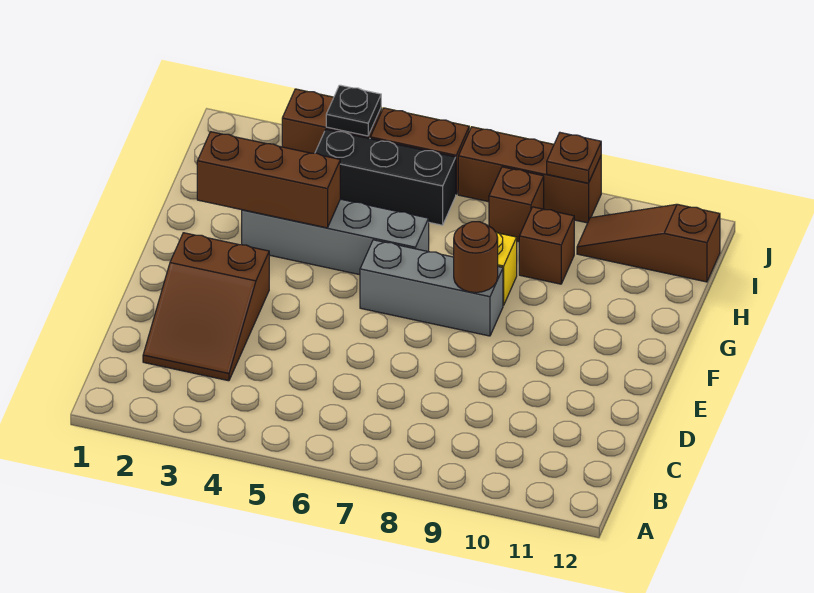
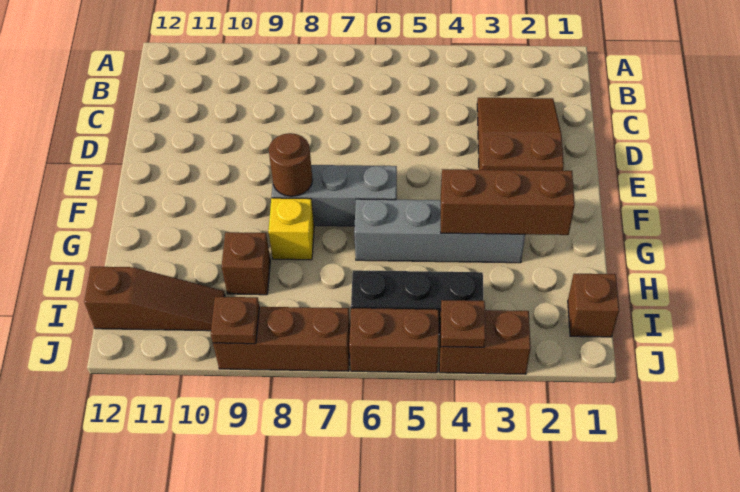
brown brick I8 level 1 -> brown brick I1 level 1
black plate J4 level 2 -> brown plate J4 level 2

